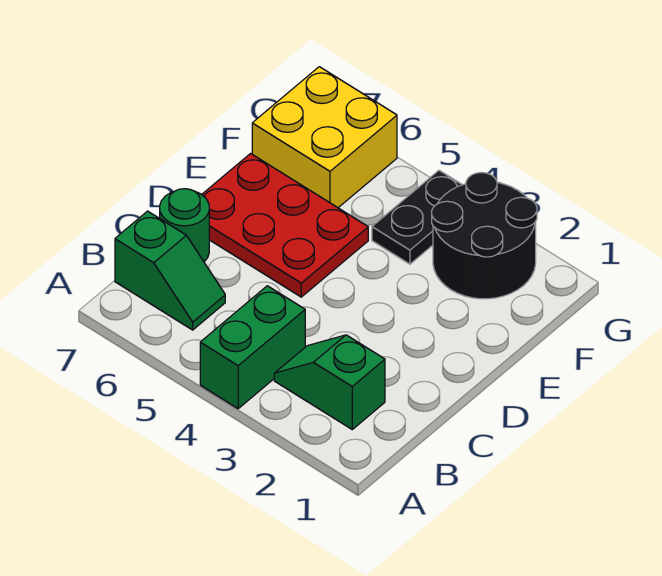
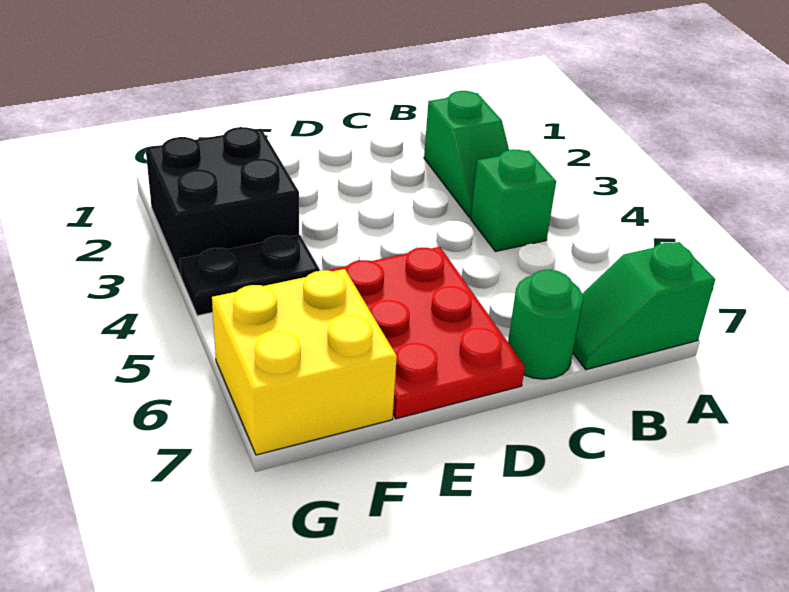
green brick A4:B4 level 1 -> green brick B4 level 1
green slope B6:B7 level 1 top 7 -> green slope A7:B7 level 1 top A
black round brick F2:G3 level 1 -> black brick F2:G3 level 1

